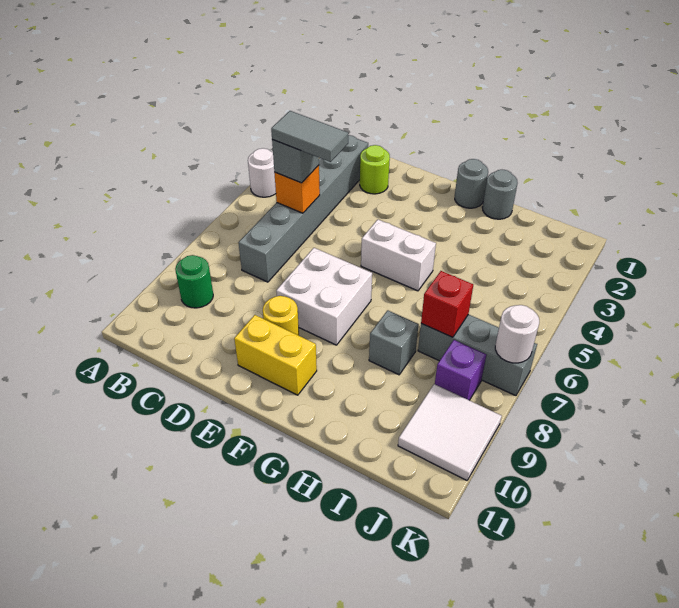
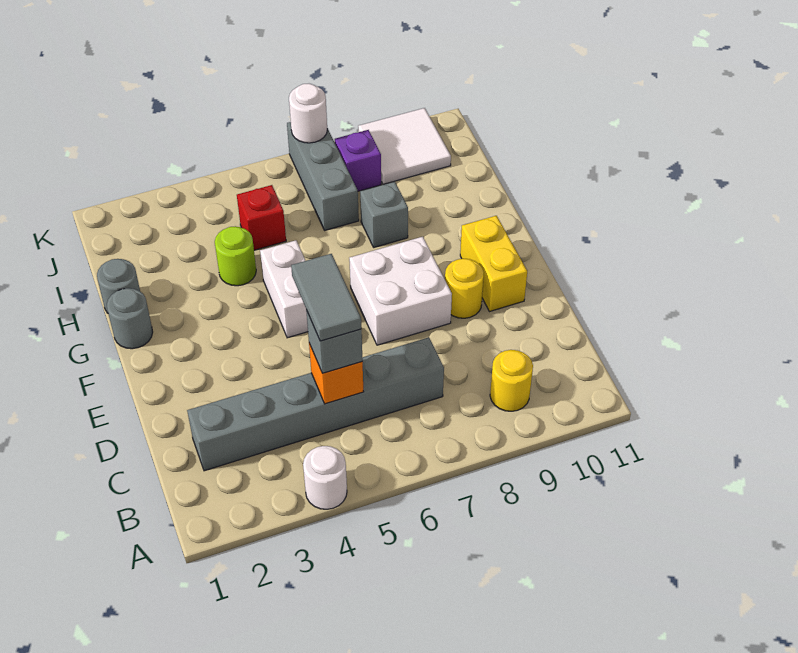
green round brick B9 level 1 -> yellow round brick B9 level 1
lime round brick D2 level 1 -> lime round brick H4 level 1
red brick I7 level 2 -> red brick I5 level 1

